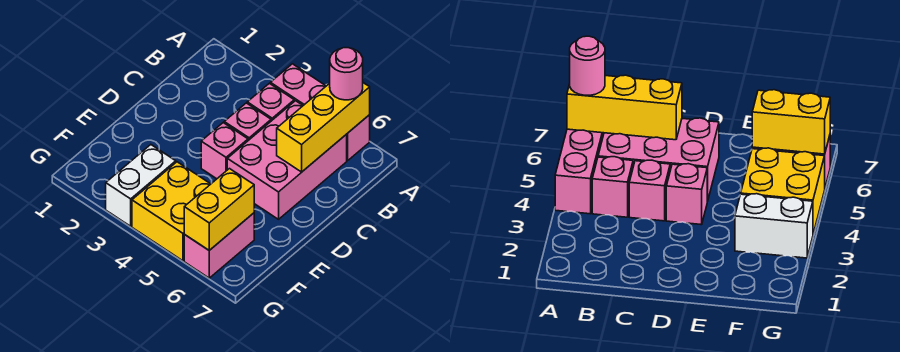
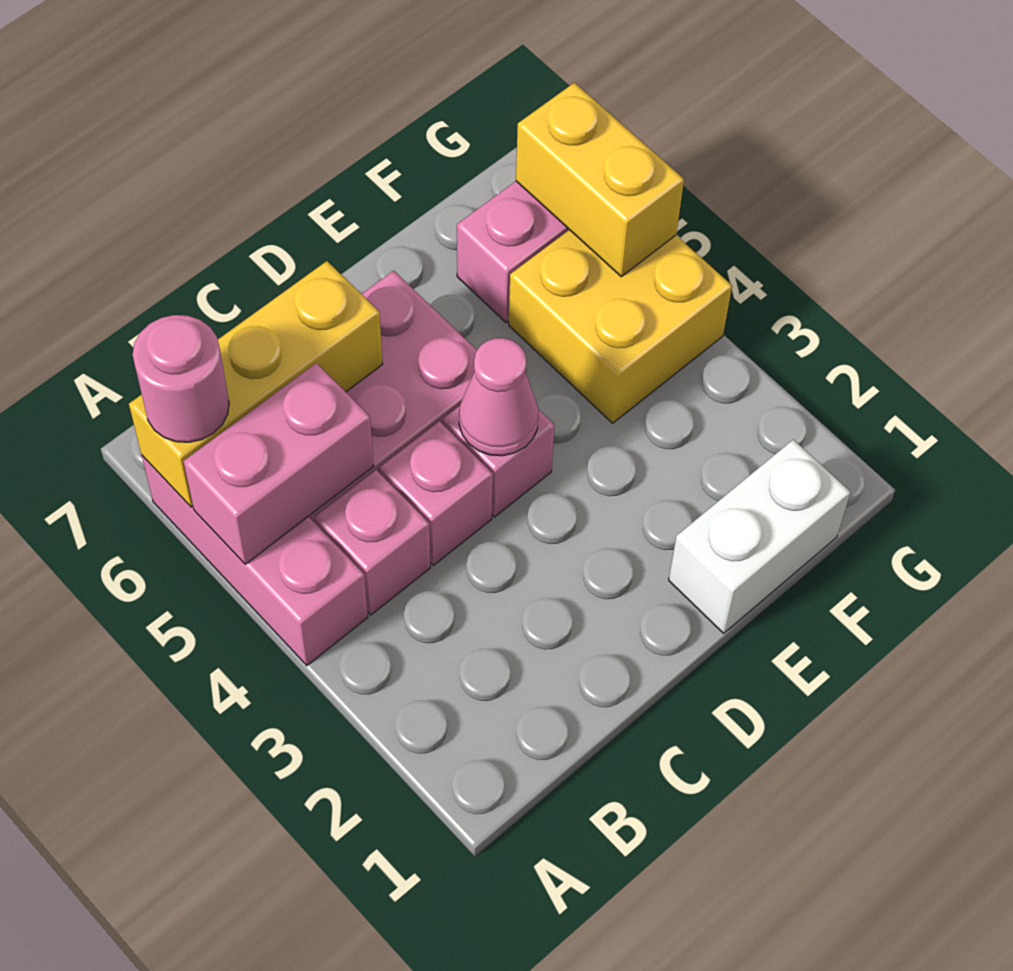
none -> pink brick A5:B5 level 2
none -> pink cone D4 level 2
white brick F3:G3 level 1 -> white brick E1:F1 level 1
yellow brick F6:G6 level 2 -> yellow brick G5:G6 level 2

